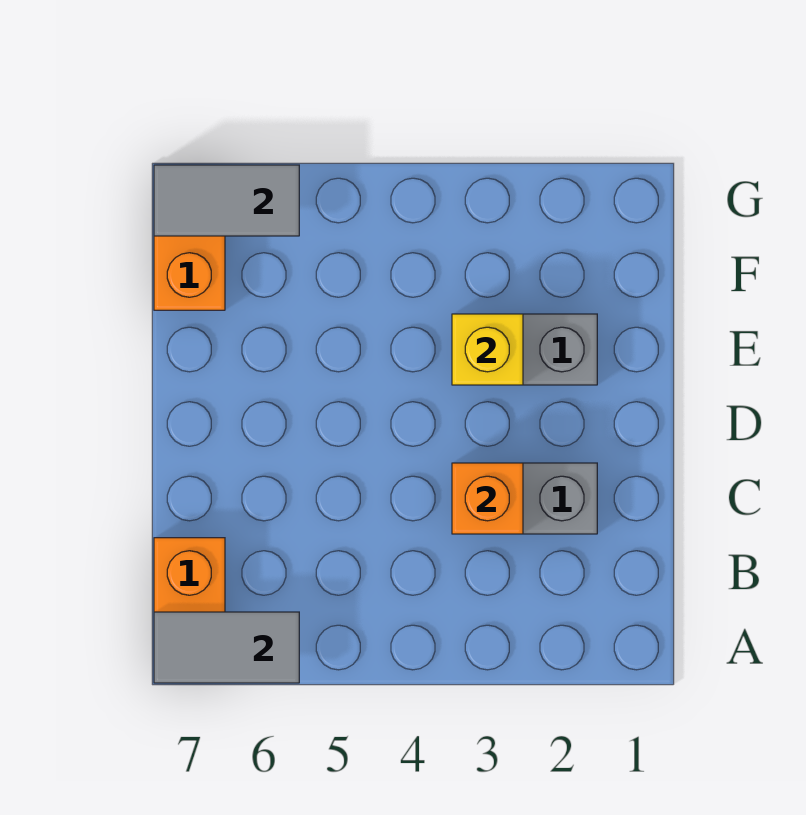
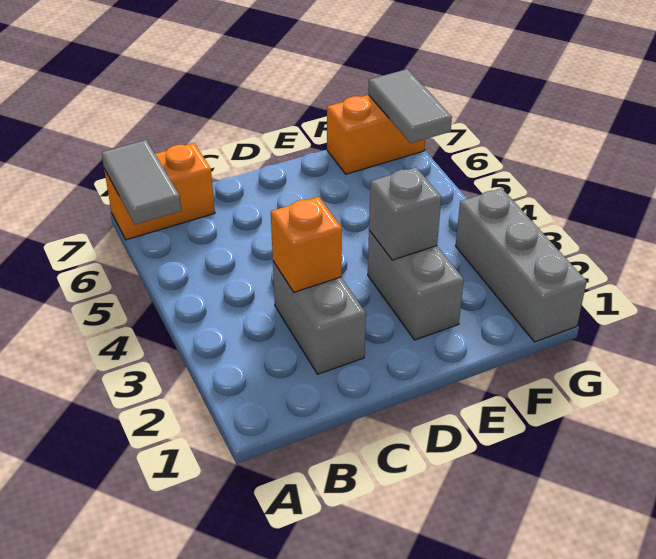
yellow brick E3 level 2 -> grey brick E3 level 2
none -> grey brick G1:G3 level 1

